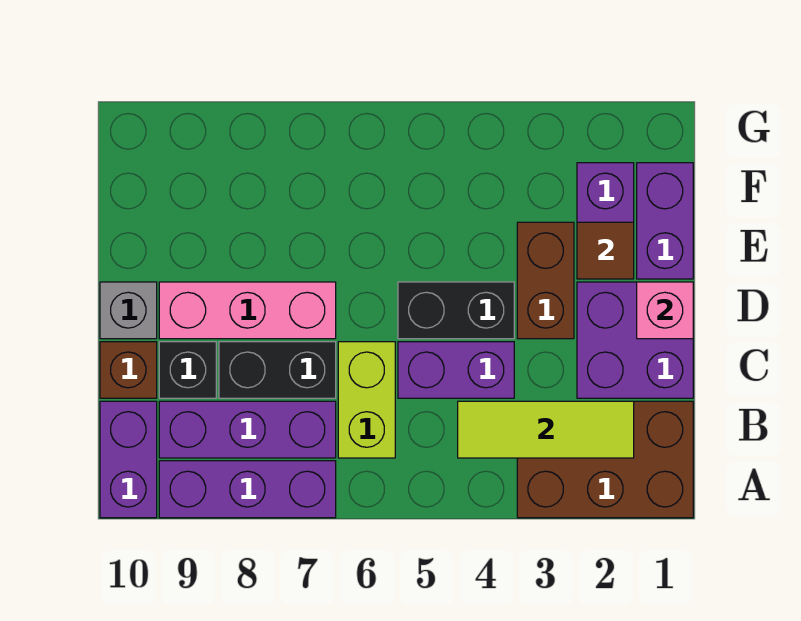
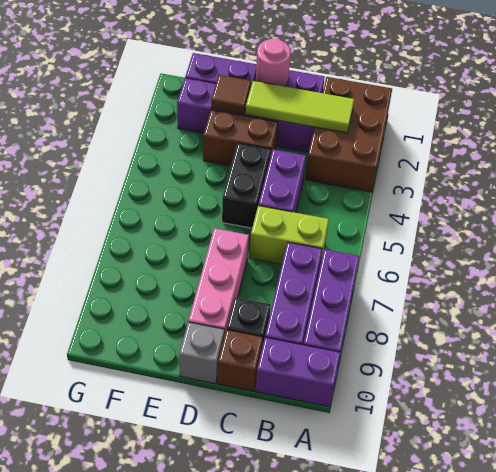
lime tile B2:B4 level 2 -> lime tile B2:D2 level 2
black brick C7:C8 level 1 -> none
pink brick D1 level 2 -> pink round brick D1 level 2

